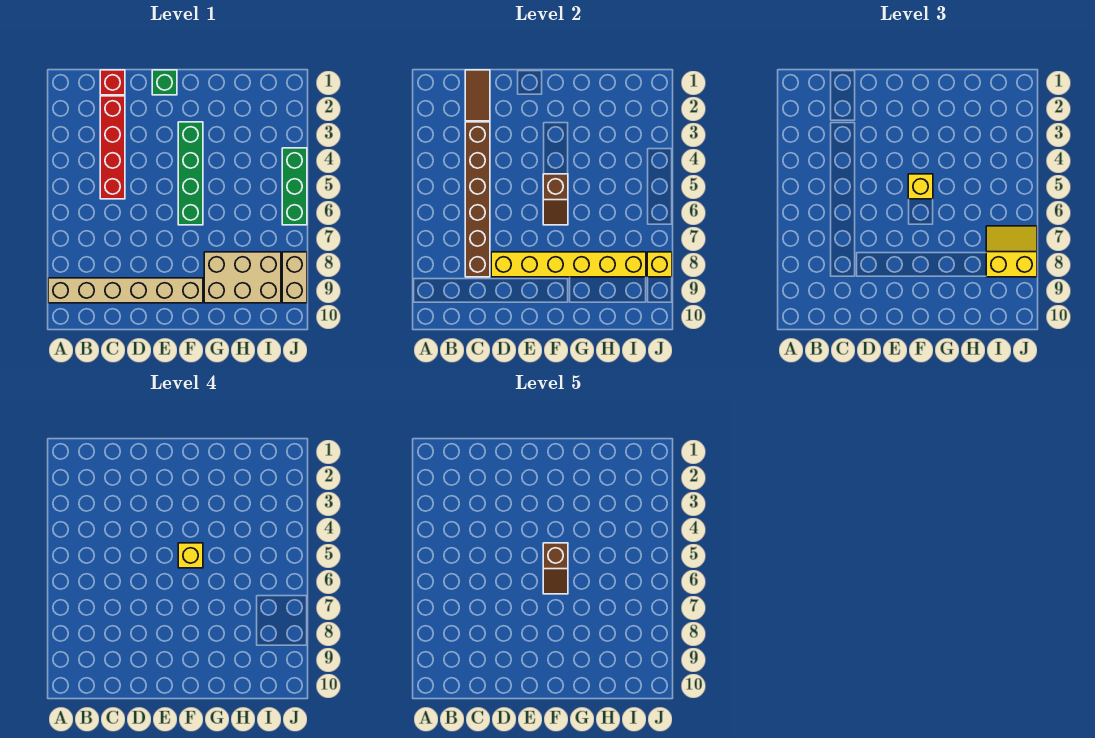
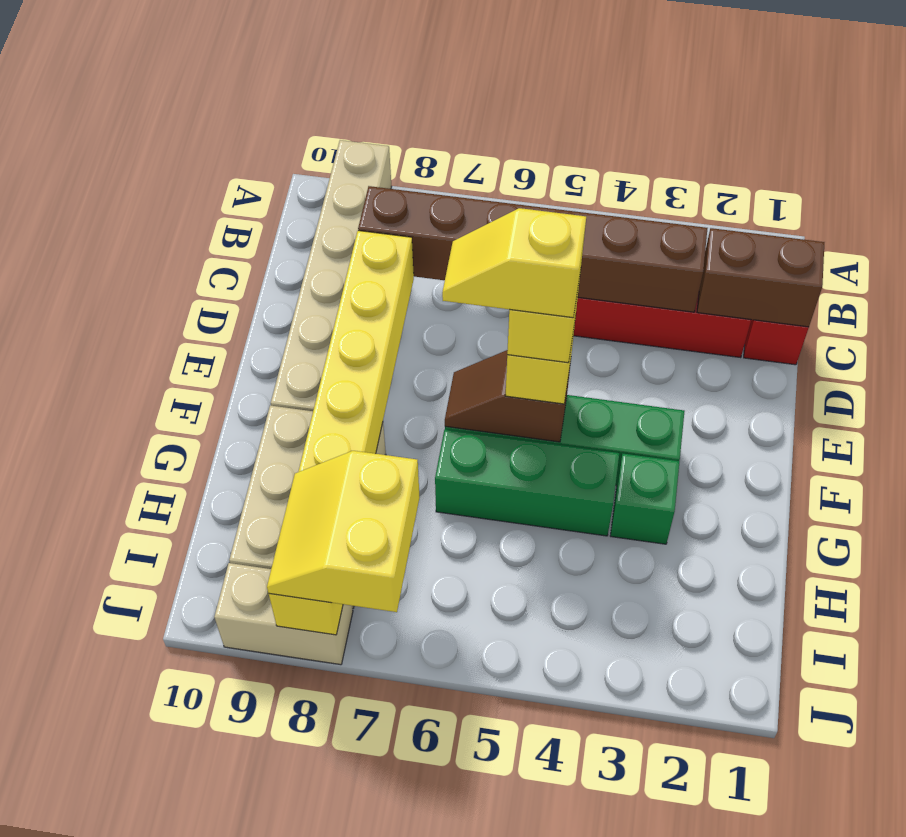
brown tile C1:C2 level 2 -> brown brick C1:C2 level 2
green brick E1 level 1 -> green brick G3 level 1
brown slope F5:F6 level 5 top 5 -> yellow slope F5:F6 level 5 top 5
yellow slope I7:J8 level 3 top 8 -> yellow slope I7:J8 level 3 top 7
green brick J4:J6 level 1 -> green brick G4:G6 level 1

